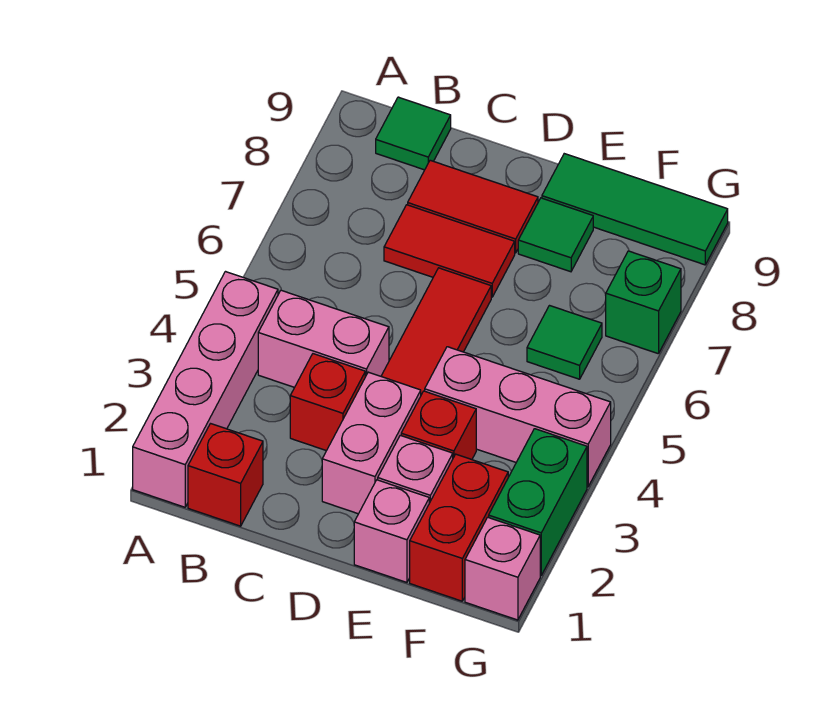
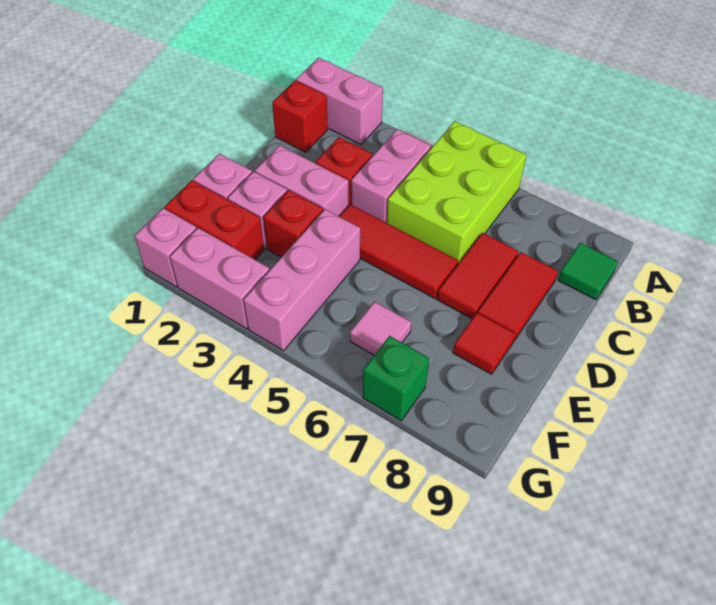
pink brick A1:A4 level 1 -> pink brick A1:A2 level 1
none -> lime brick A5:C6 level 1
green tile E8 level 1 -> red tile E8 level 1
green tile E9:G9 level 1 -> none
green tile F6 level 1 -> pink tile F6 level 1
green brick G2:G3 level 1 -> pink brick G2:G3 level 1

